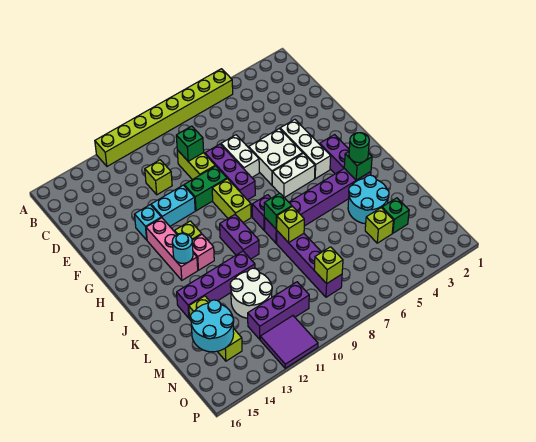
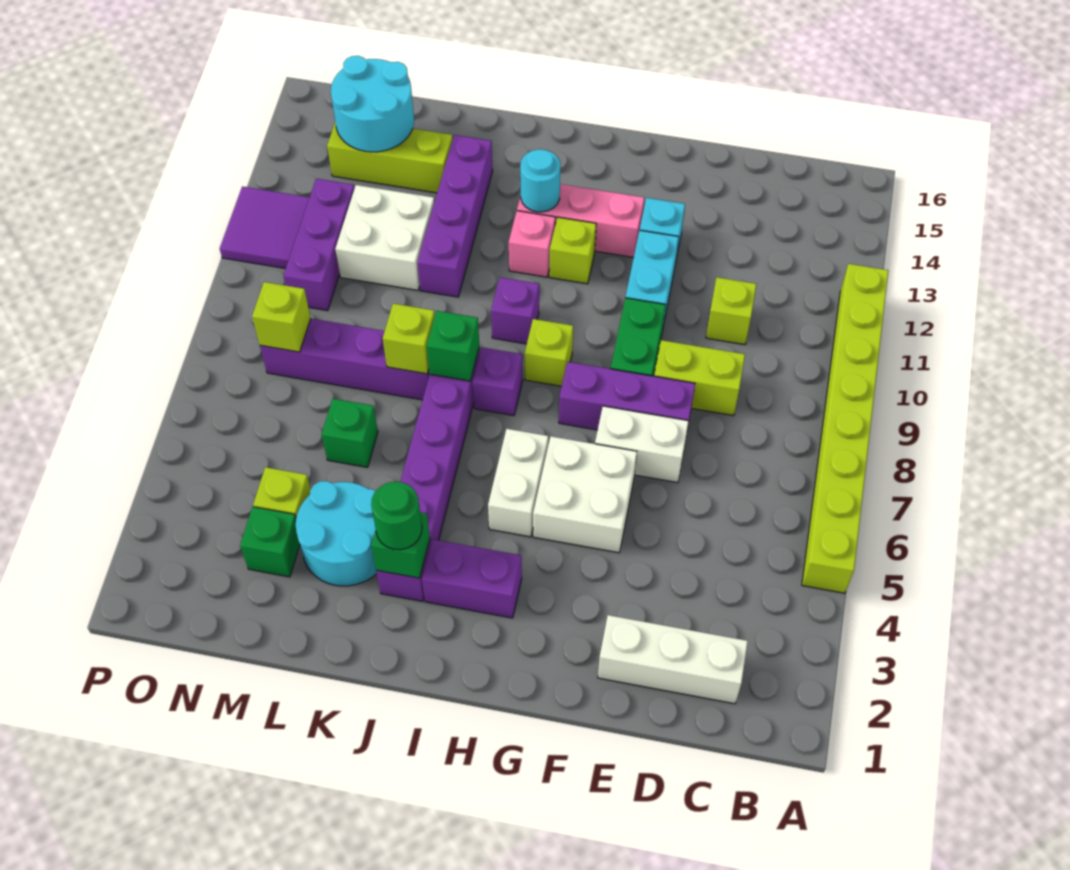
green brick D9 level 2 -> green brick L6 level 1
white brick F4:H4 level 1 -> white brick C2:E2 level 1
lime brick G9:H9 level 1 -> lime brick H9 level 1
purple brick I10:J10 level 1 -> purple brick I10 level 1
white round brick L11:M12 level 1 -> white brick L11:M12 level 1

